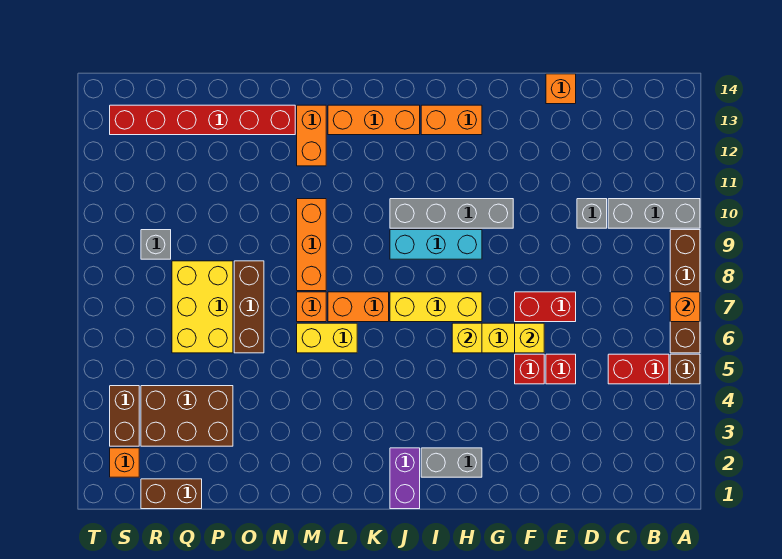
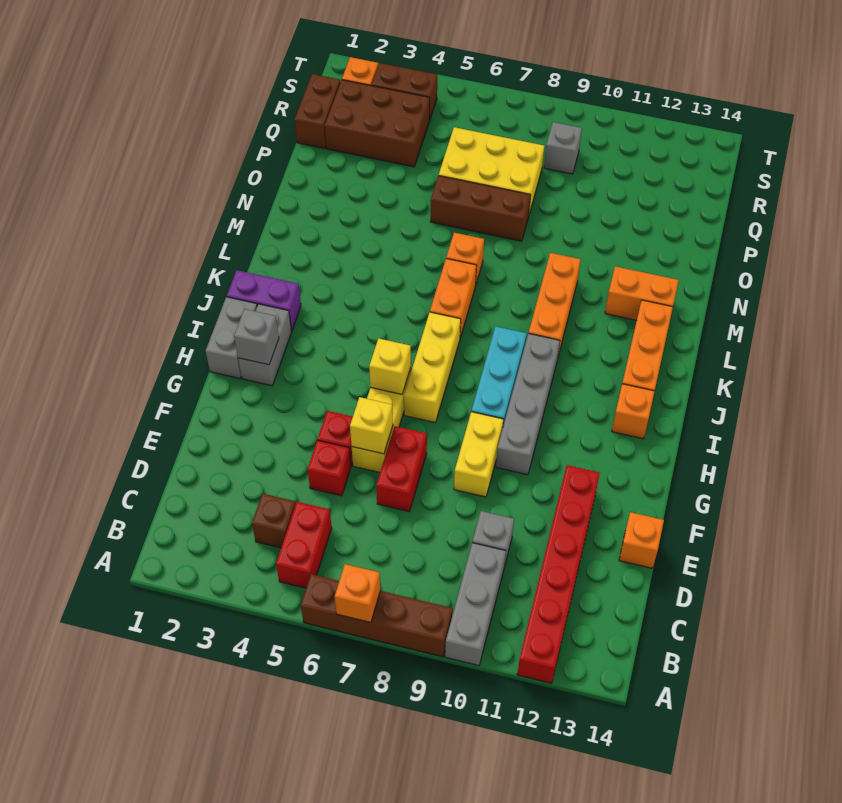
brown brick A5 level 1 -> brown brick C4 level 1
none -> grey brick H1:I1 level 1
none -> grey brick H2 level 2
orange brick H13:I13 level 1 -> orange brick I13 level 1
yellow brick L6:M6 level 1 -> yellow brick F9:G9 level 1
orange brick M8:M10 level 1 -> orange brick K10:M10 level 1
red brick N13:S13 level 1 -> red brick A12:F12 level 1
brown brick P3:R4 level 1 -> brown brick Q2:R4 level 1

